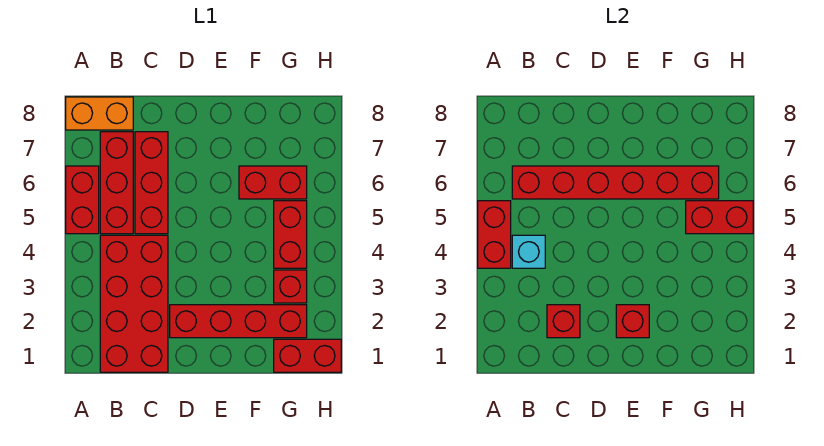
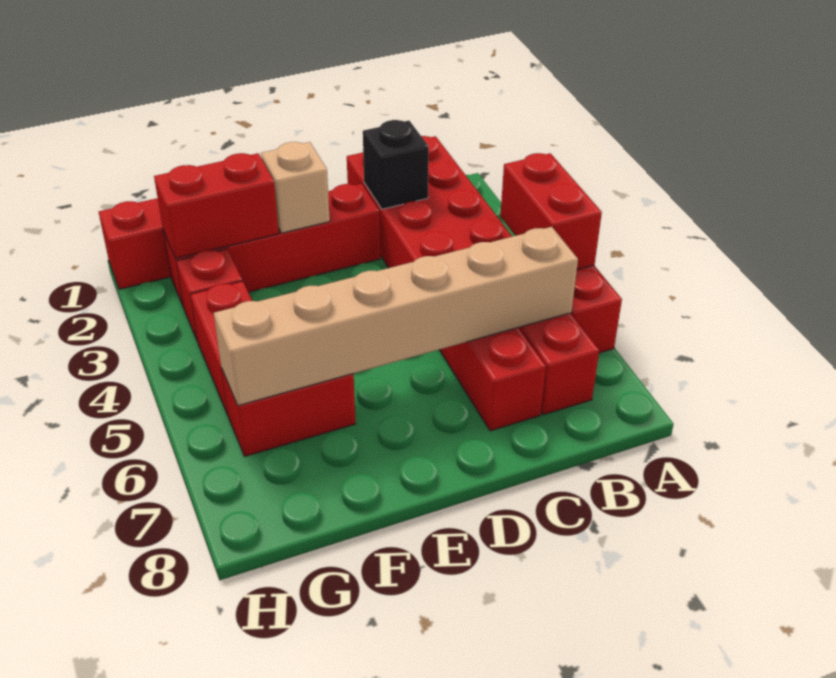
orange brick A8:B8 level 1 -> none
cyan brick B4 level 2 -> none
red brick B6:G6 level 2 -> tan brick B6:G6 level 2
red brick C2 level 2 -> black brick C2 level 2
red brick E2 level 2 -> tan brick E2 level 2
red brick G5:H5 level 2 -> red brick F2:G2 level 2

